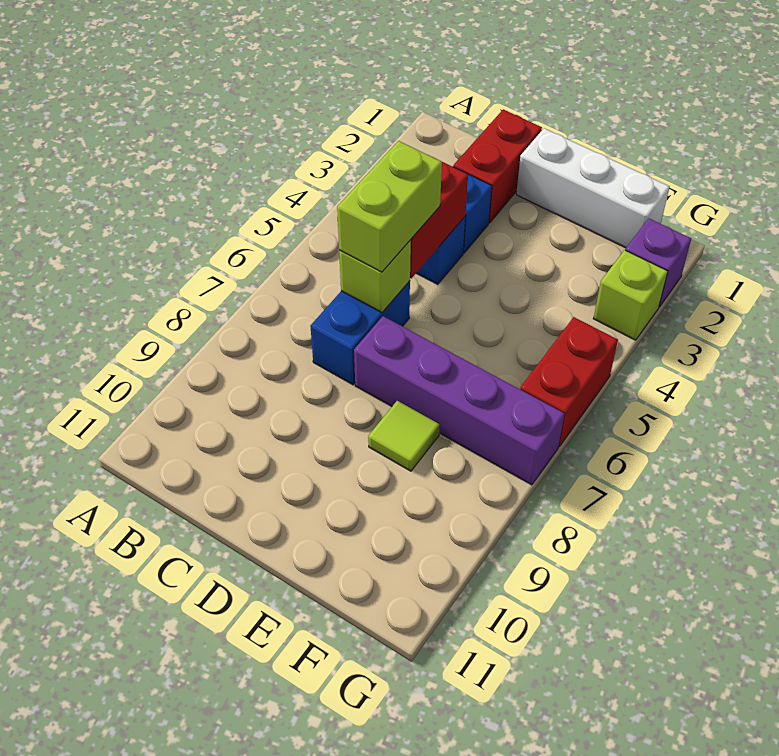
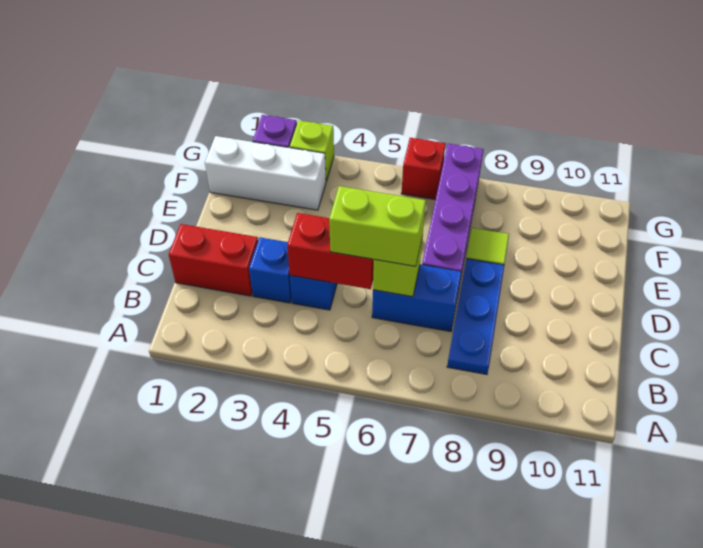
none -> blue plate B8:D8 level 1
white brick D1:F1 level 1 -> white brick F1:F3 level 1
red brick G5:G6 level 1 -> red brick G6 level 1

